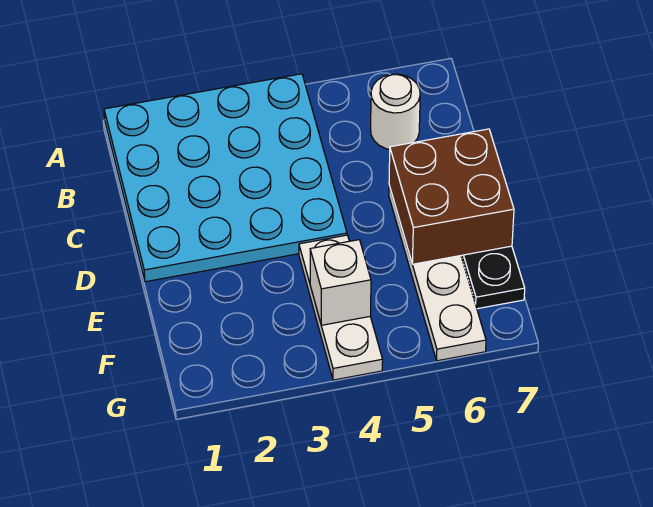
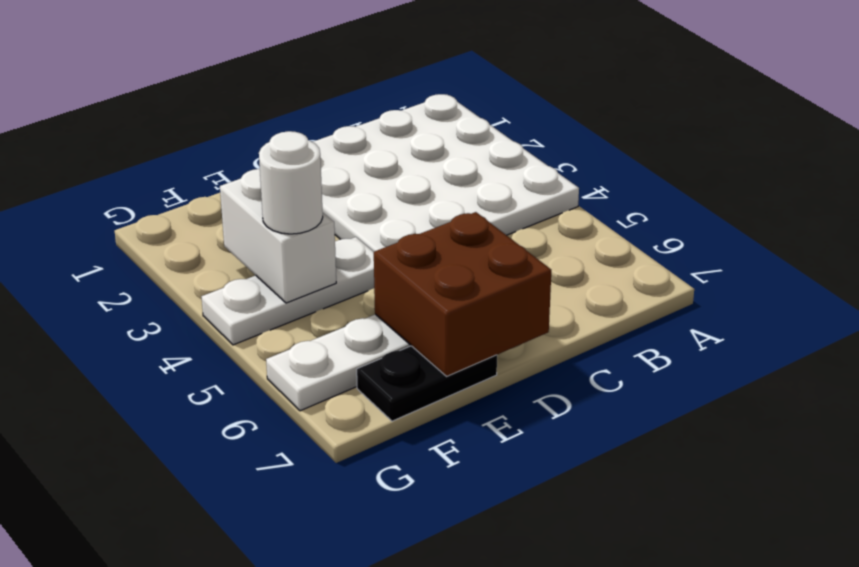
cyan plate A1:D4 level 1 -> white plate A1:D4 level 1
white round brick B6 level 1 -> white round brick F4 level 3
white brick F4 level 2 -> white brick F3:F4 level 2

